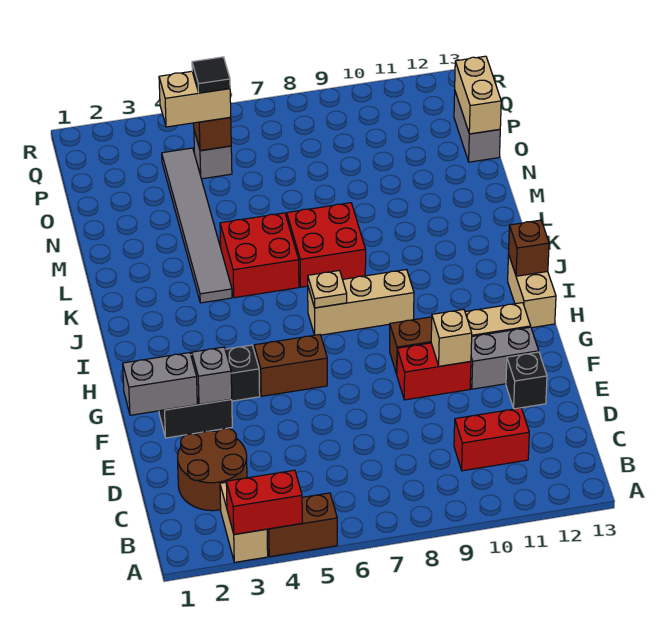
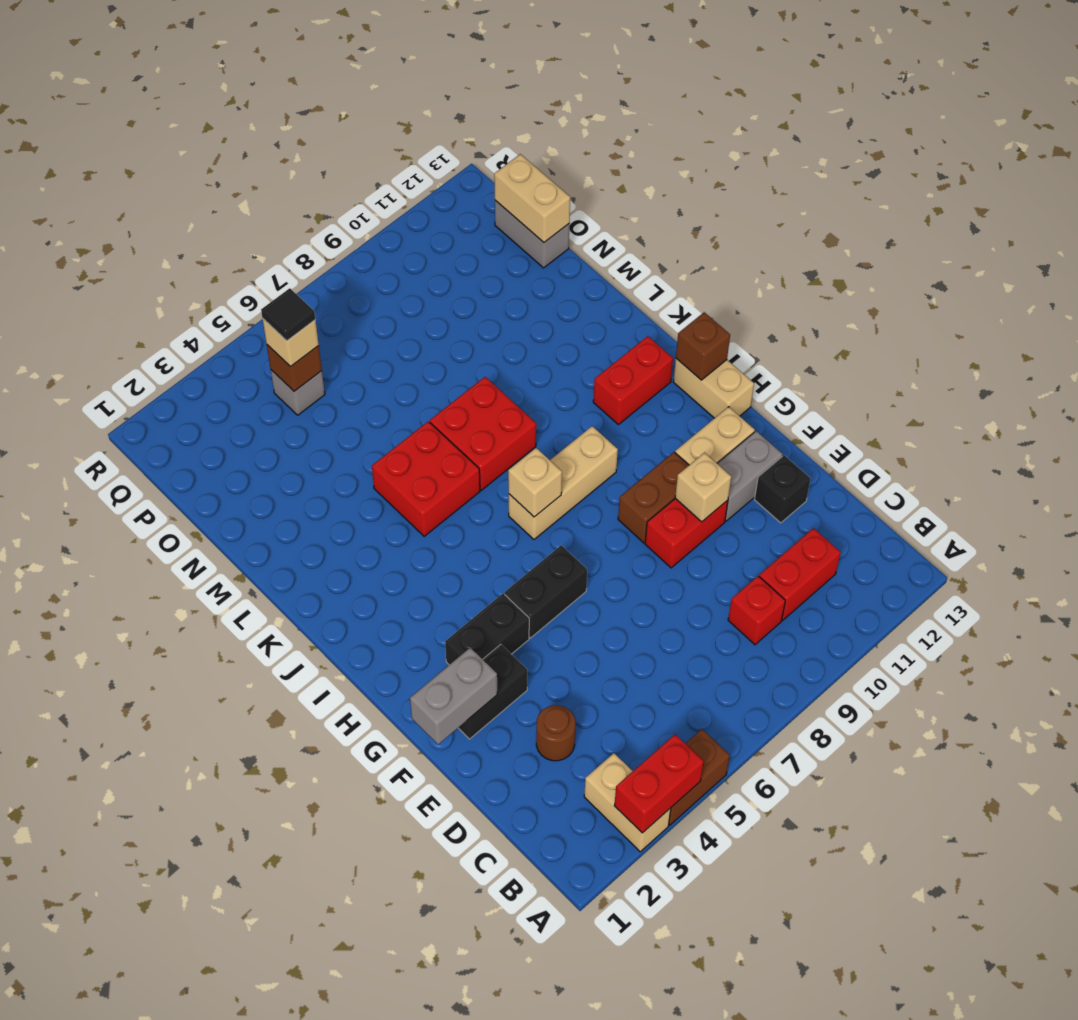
brown round brick C2:D3 level 1 -> brown round brick D3 level 1
none -> red brick C9 level 1
grey brick F3 level 2 -> none
brown brick G5:G6 level 1 -> black brick G5:G6 level 1
tan plate I7 level 2 -> tan brick I7 level 2
none -> red brick J11:J12 level 1
grey tile K4:P4 level 1 -> none
tan brick P4:P5 level 3 -> tan brick P5 level 3

